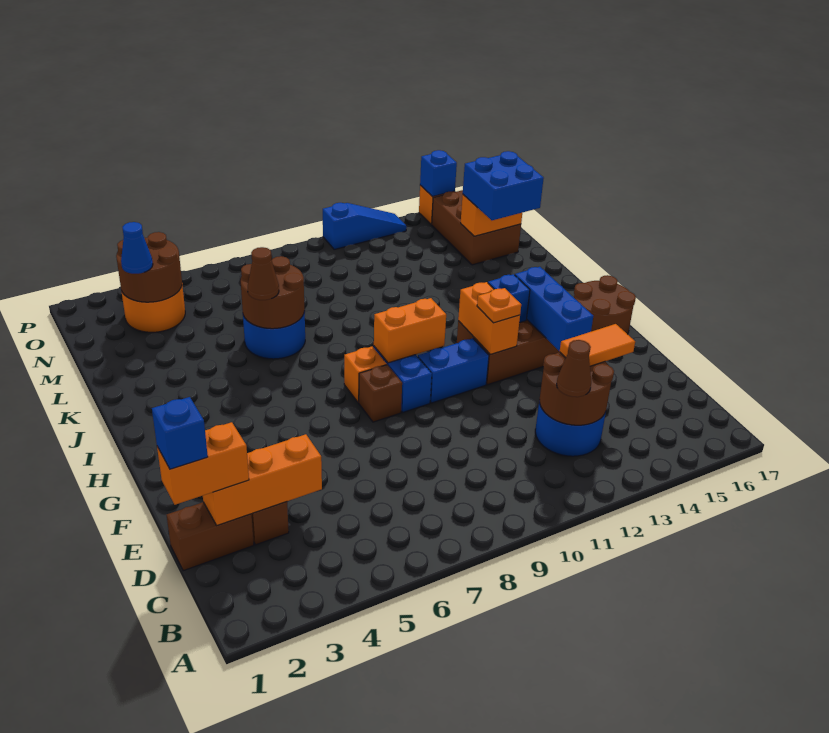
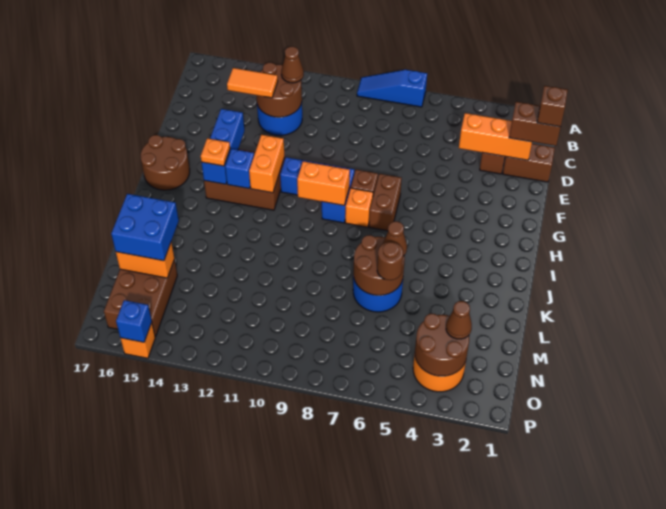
orange brick D1:D2 level 3 -> brown brick D1:D2 level 3
blue brick D1 level 4 -> brown brick D1 level 4
none -> brown brick G7:H7 level 1
orange plate G12 level 3 -> orange plate H14 level 3
none -> brown round brick L6 level 3
blue cone N3 level 3 -> brown cone N3 level 3
blue slope P11:P13 level 1 top 11 -> blue slope A7:A9 level 1 top 7

